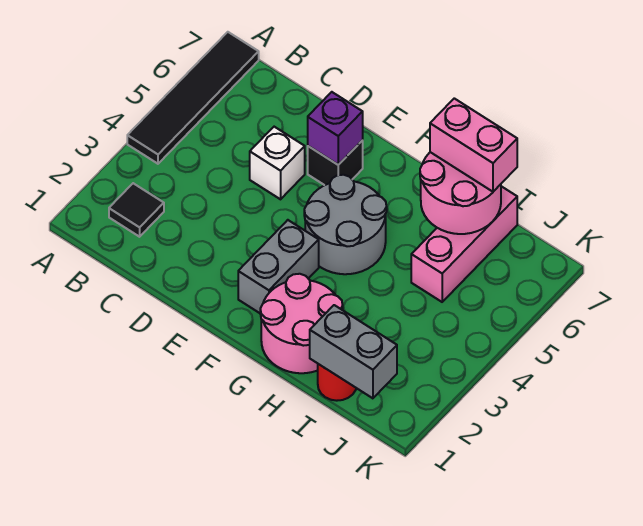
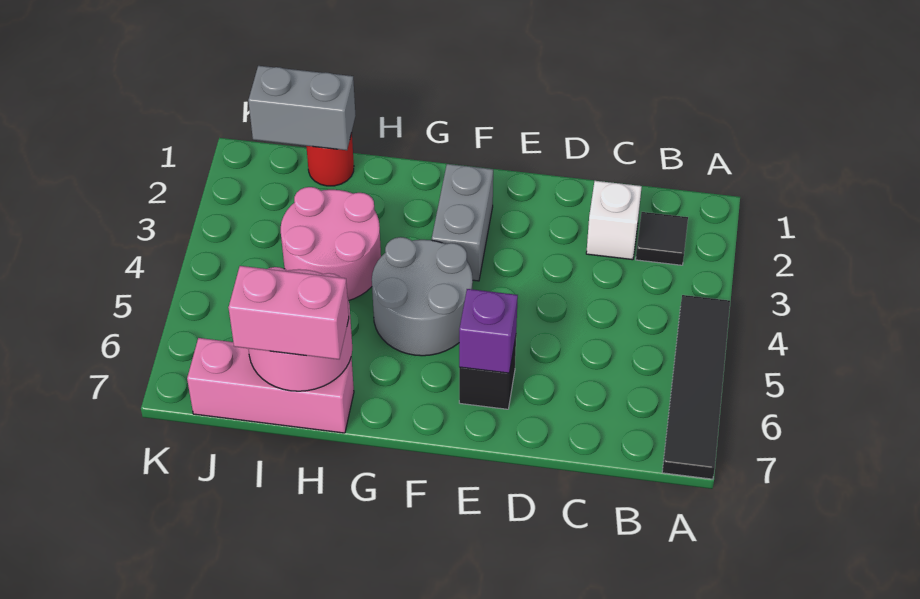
white brick D5 level 1 -> white brick C2 level 1
pink round brick G1:H2 level 1 -> pink round brick H3:I4 level 1
pink brick I5:I7 level 1 -> pink brick H7:J7 level 1

